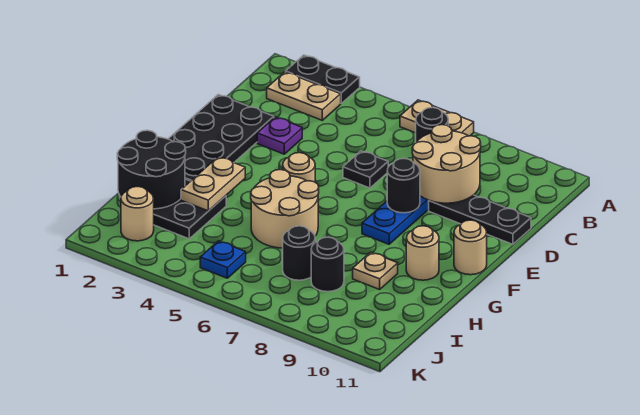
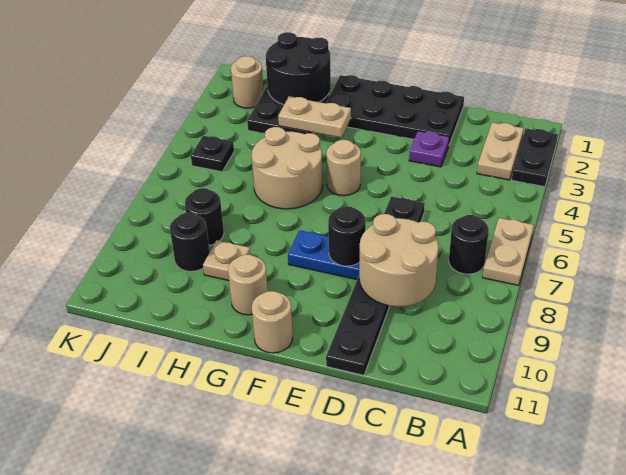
black round brick I7 level 1 -> black round brick I9 level 1
blue plate J5 level 1 -> black plate J5 level 1

